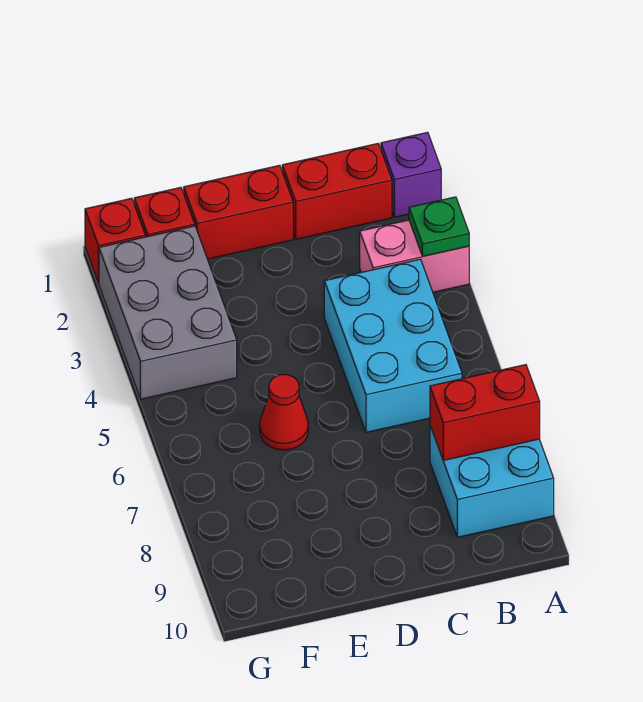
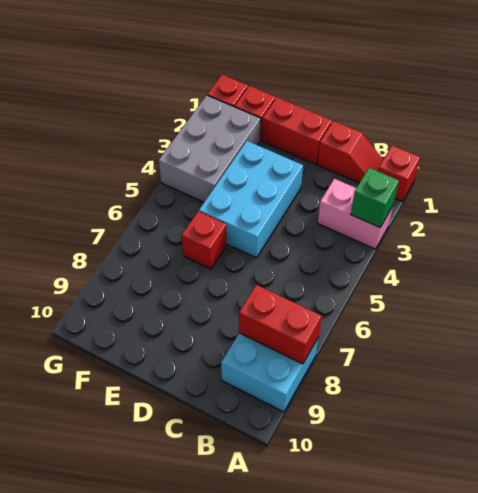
purple brick A1 level 1 -> red brick A1 level 1
green plate A3 level 2 -> green brick A3 level 2
red brick B1:C1 level 1 -> red slope B1:C1 level 1 top C
cyan brick B4:C6 level 1 -> cyan brick D3:E5 level 1
red cone E6 level 1 -> red brick E6 level 1

